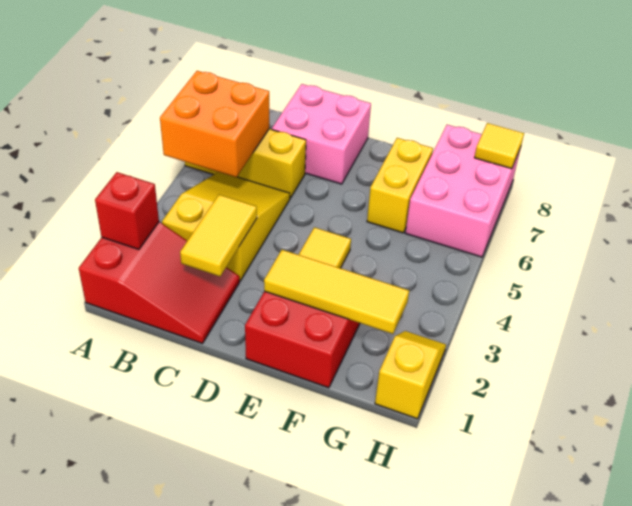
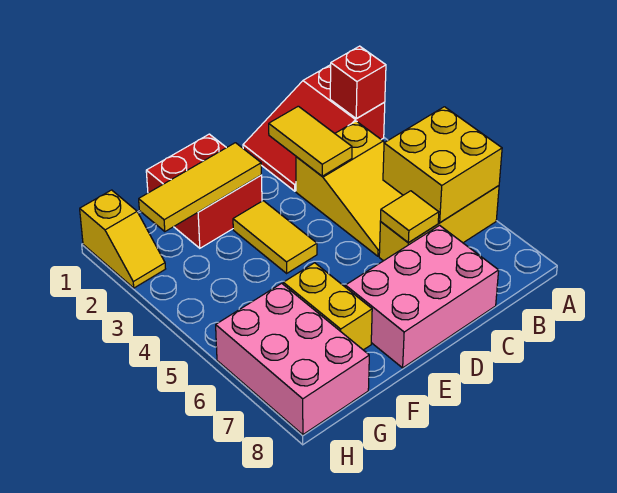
orange brick A5:B6 level 2 -> yellow brick A5:B6 level 2
pink brick C7:D8 level 1 -> pink brick C7:E8 level 1
yellow tile H8 level 2 -> yellow tile C6 level 2

